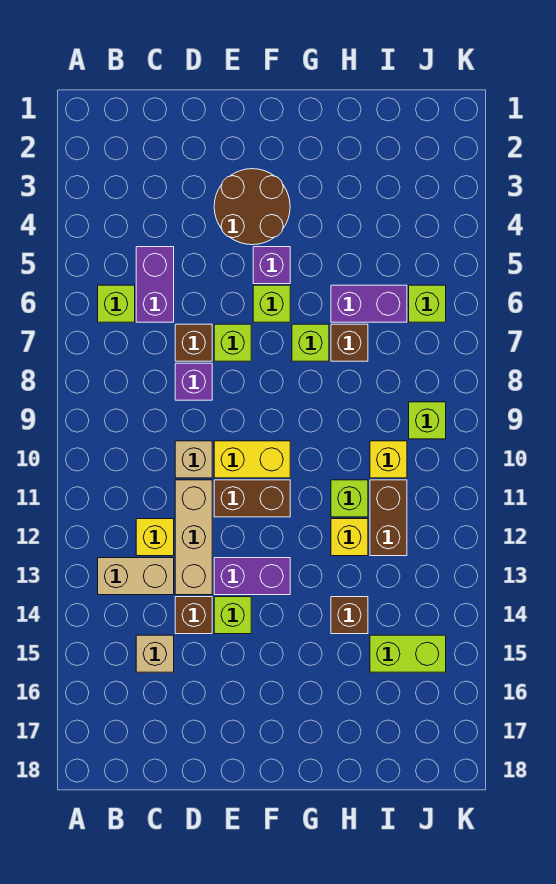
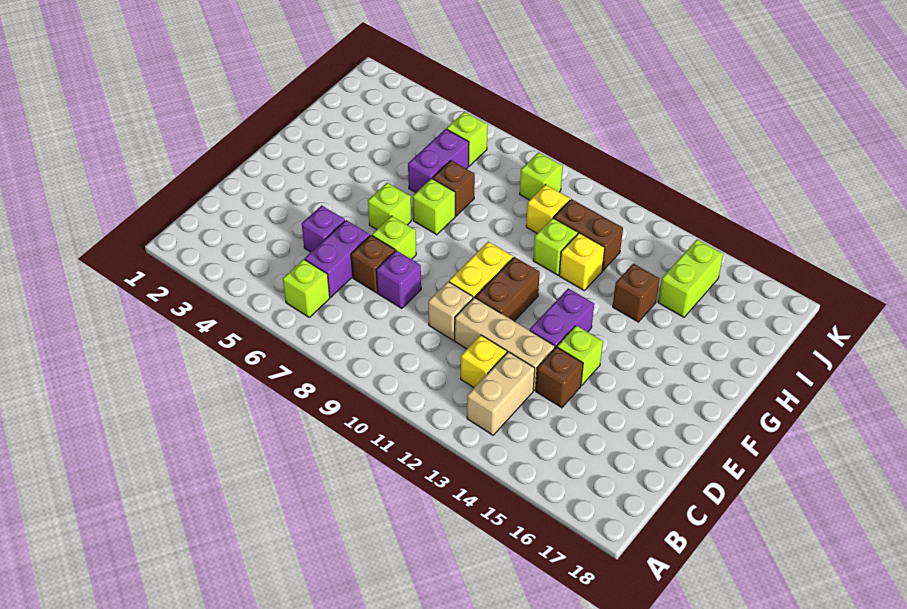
purple brick C5:C6 level 1 -> purple brick C6:D6 level 1
tan brick C15 level 1 -> none
brown round brick E3:F4 level 1 -> none
purple brick F5 level 1 -> purple brick D5 level 1

